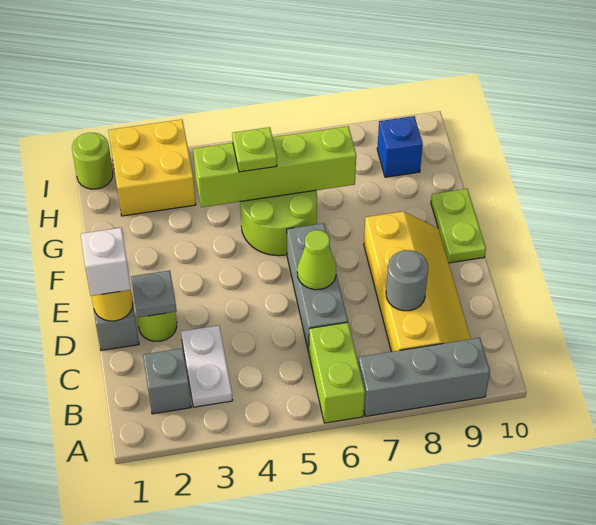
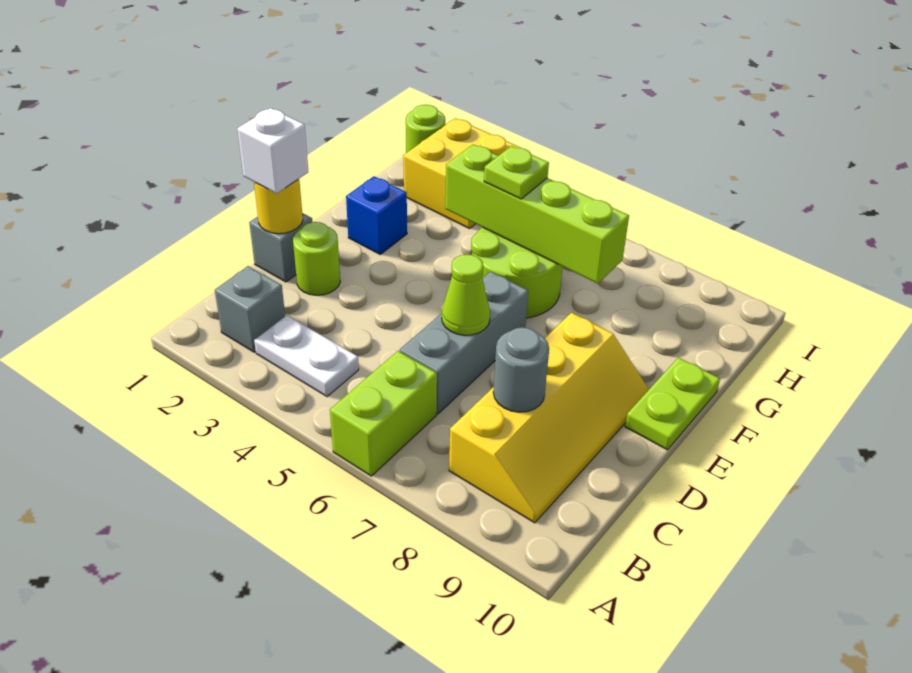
grey brick A7:A9 level 1 -> none
white plate B3:C3 level 1 -> white plate B3:B4 level 1
grey plate D2 level 2 -> none
blue brick H9 level 1 -> blue brick F2 level 1

